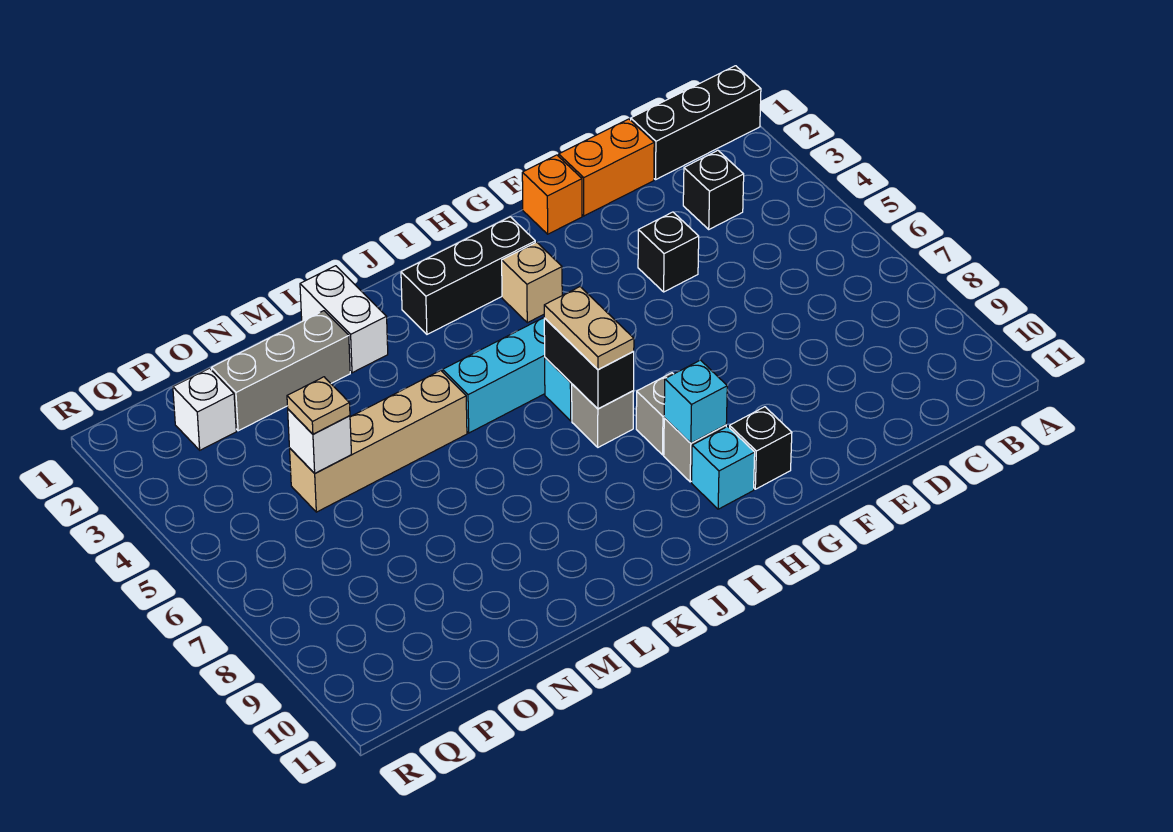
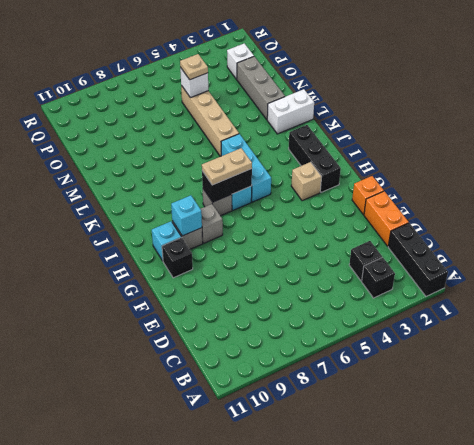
black brick E4 level 1 -> black brick B3 level 1

